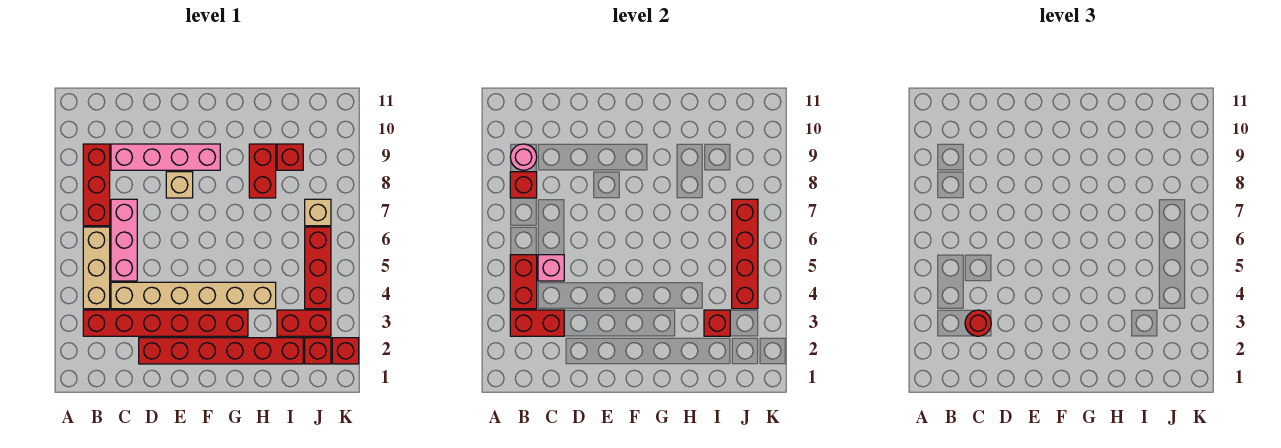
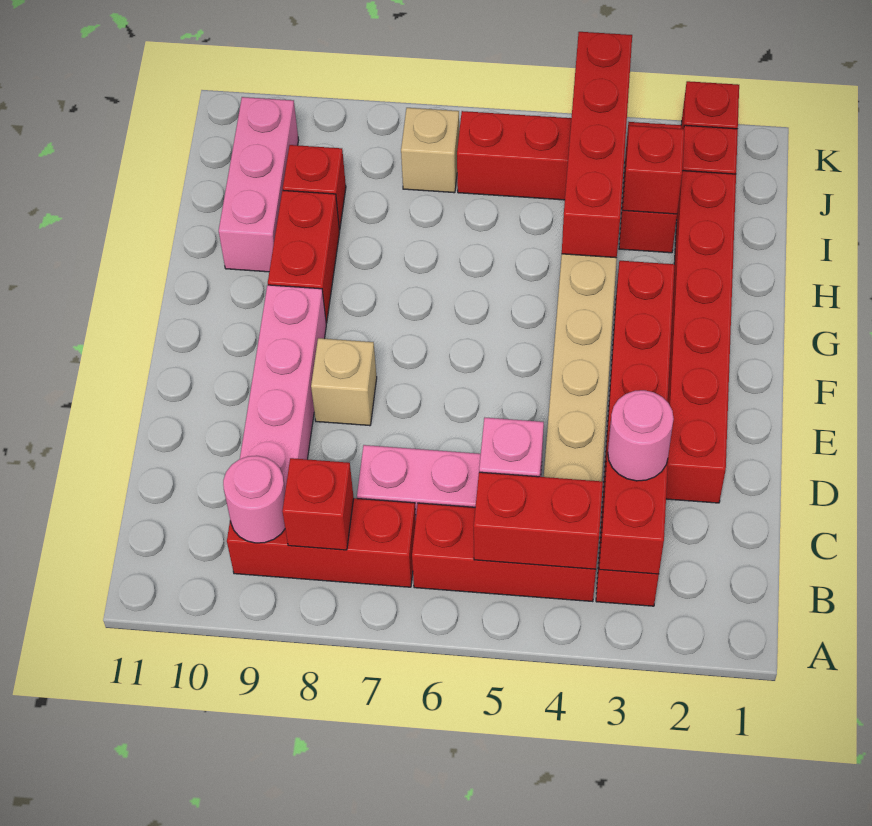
tan brick B4:B6 level 1 -> red brick B4:B6 level 1
red round brick C3 level 3 -> pink round brick C3 level 3
red brick H8:H9 level 1 -> red brick G9:H9 level 1
none -> pink brick H10:J10 level 1
red brick J4:J7 level 2 -> red brick H4:K4 level 2

